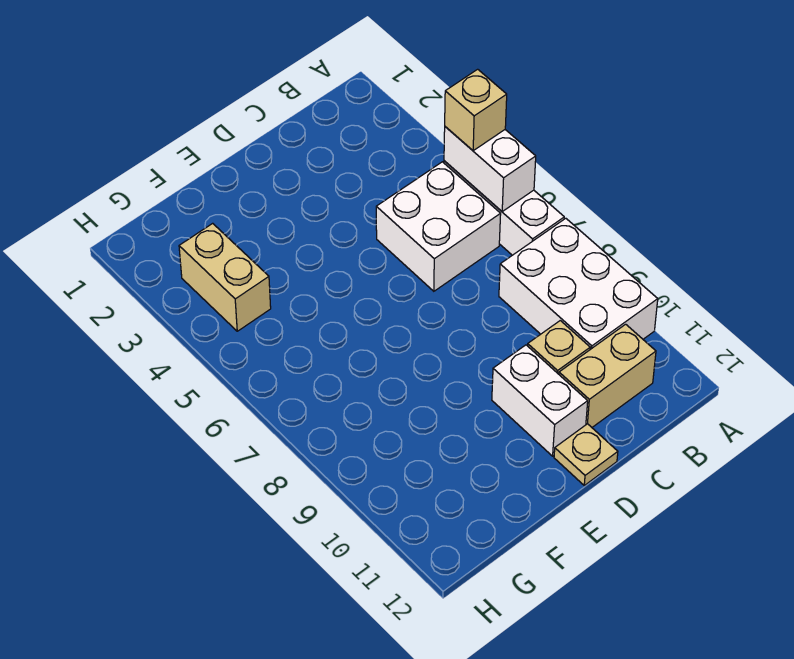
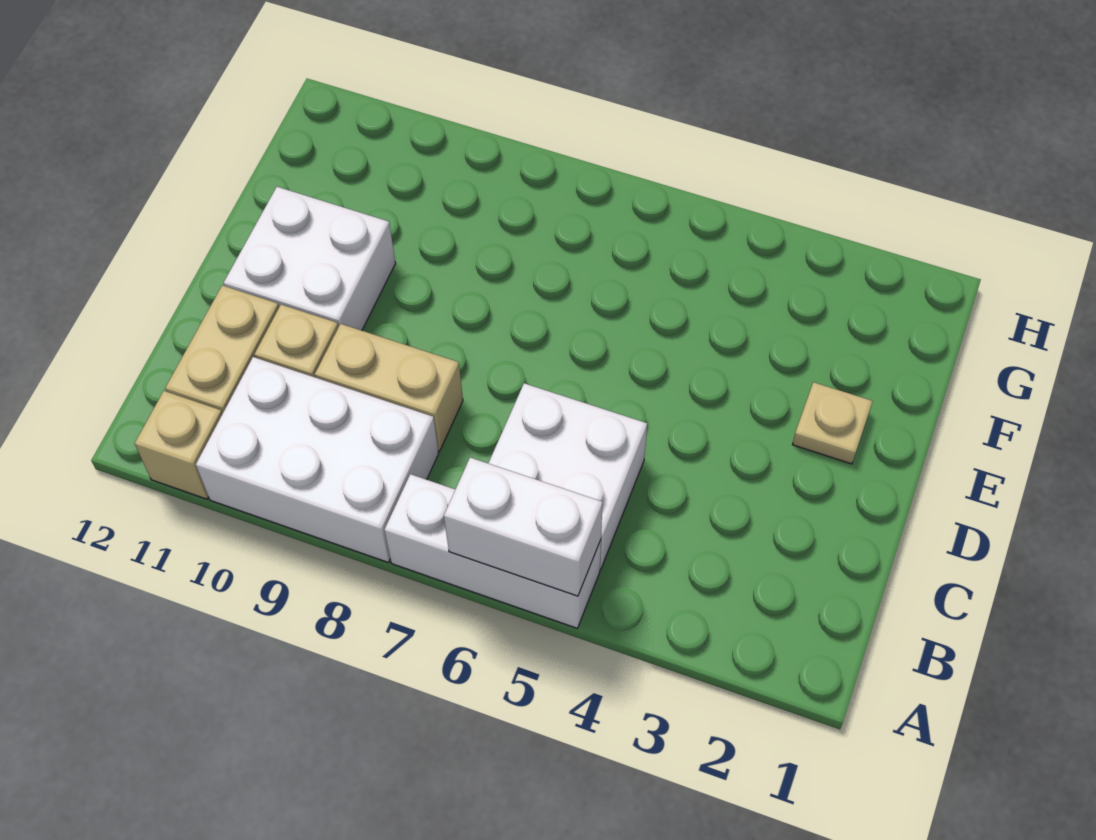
tan brick A5 level 3 -> tan brick A11 level 1
white brick D10:D11 level 1 -> white brick D10:E11 level 1
tan plate D12 level 1 -> tan plate E2 level 1
tan brick G3:G4 level 1 -> tan brick C8:C9 level 1

